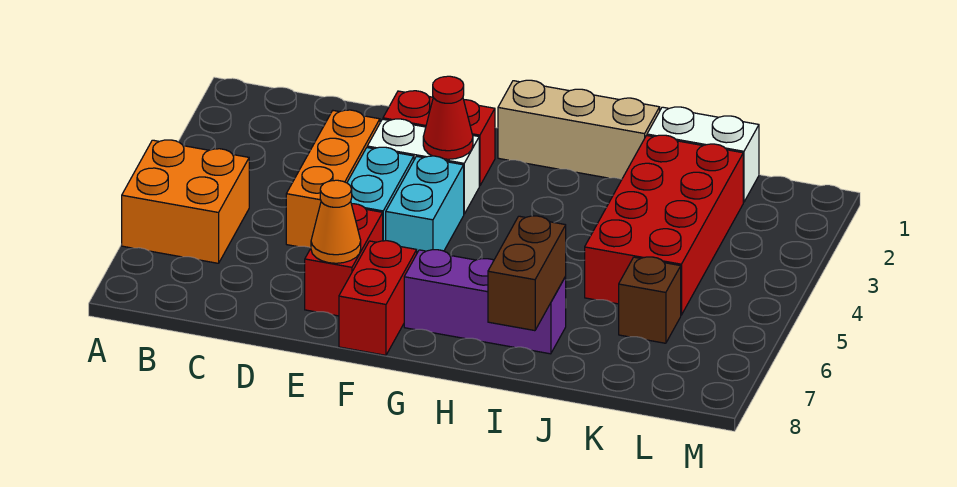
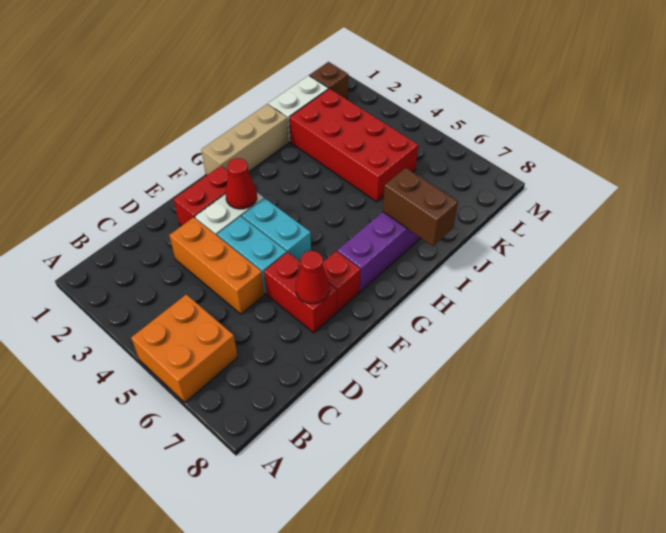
orange cone E7 level 2 -> red cone E7 level 2
red brick F7:F8 level 1 -> red brick F7 level 1
brown brick K6 level 1 -> brown brick L1 level 1

